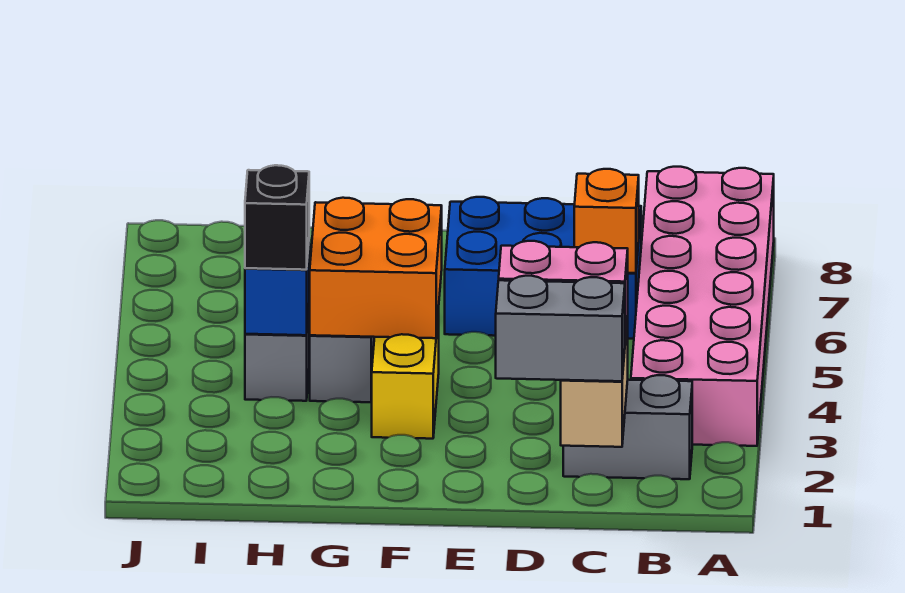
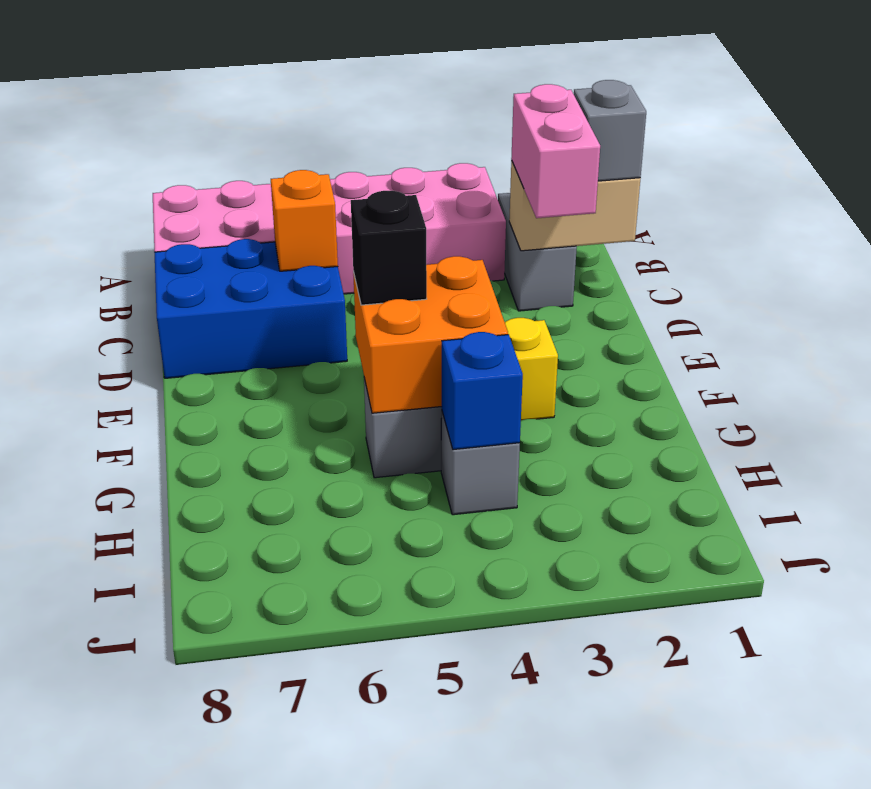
grey brick C1:D1 level 3 -> grey brick C1 level 3
blue brick C6:E7 level 1 -> blue brick C6:D8 level 1
black brick H4 level 3 -> black brick F5 level 3

